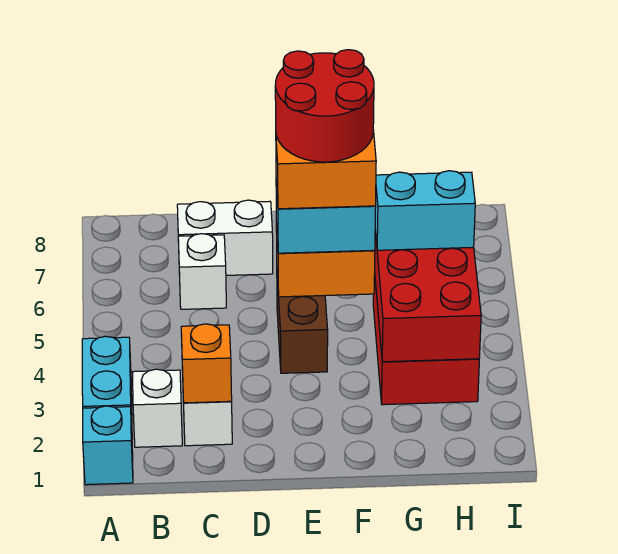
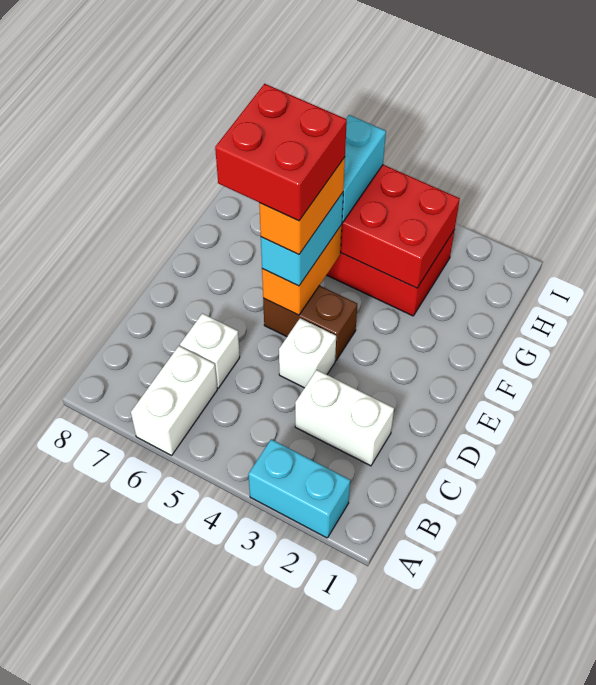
cyan brick A1 level 1 -> none
white brick B2 level 1 -> white brick D4 level 1
orange brick C2 level 2 -> none
white brick C7:D7 level 1 -> white brick A6:B6 level 1
red round brick E5:F6 level 5 -> red brick E5:F6 level 5

